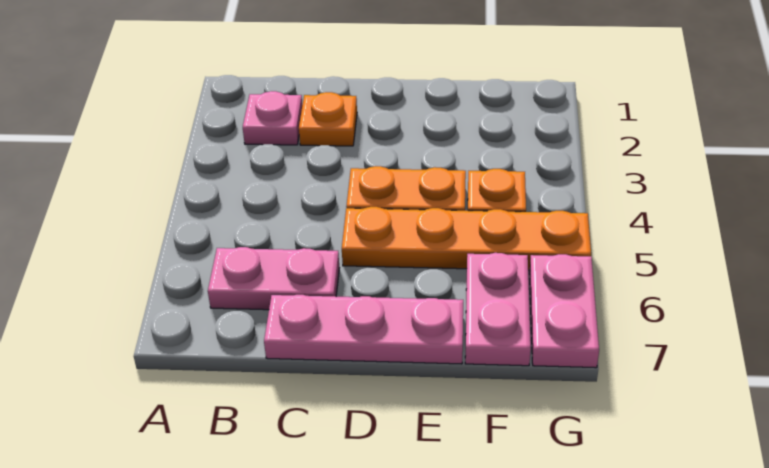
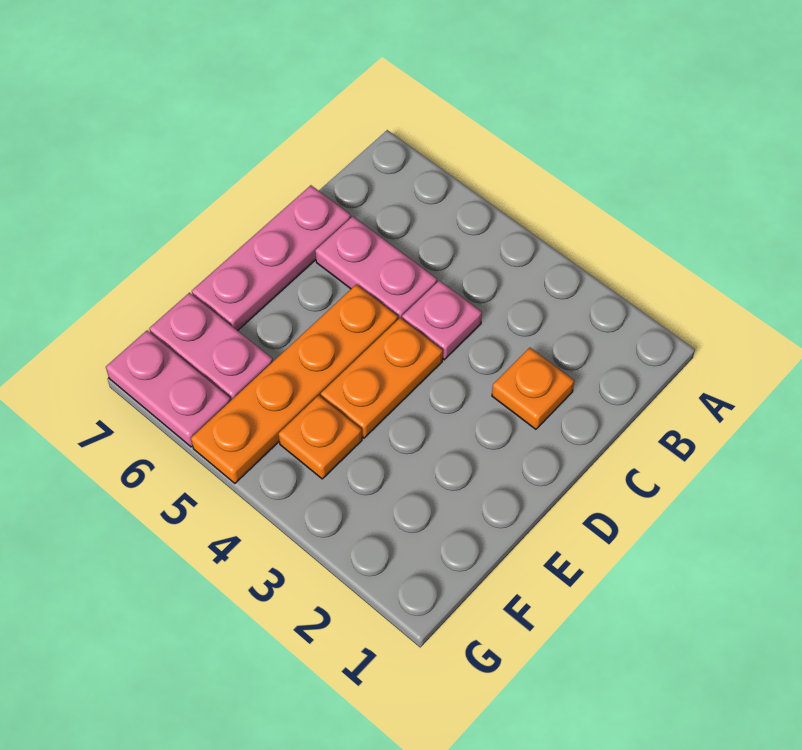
pink plate B2 level 1 -> pink plate C4 level 1
pink plate B6:C6 level 1 -> pink plate C5:C6 level 1

